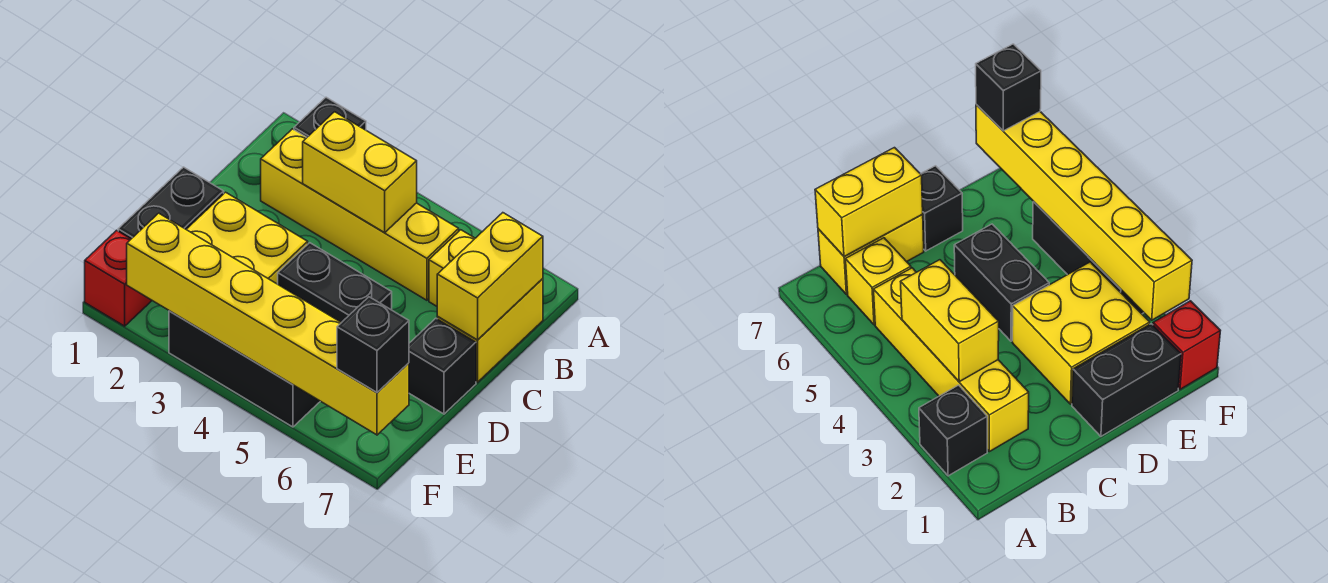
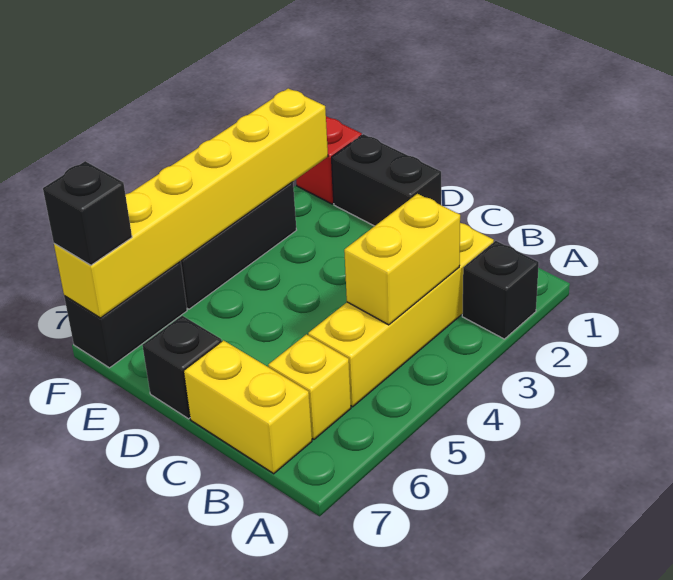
yellow brick B7:C7 level 2 -> none
yellow brick D2:E3 level 1 -> none
black brick D4:D5 level 1 -> black brick F6:F7 level 1

